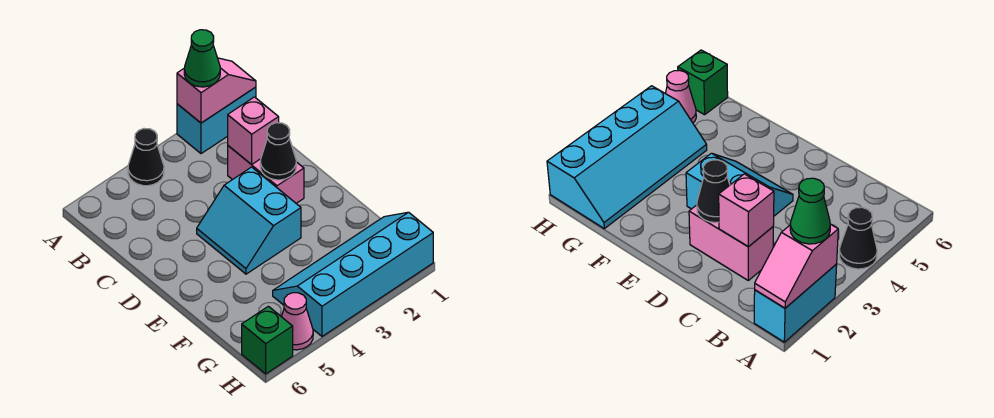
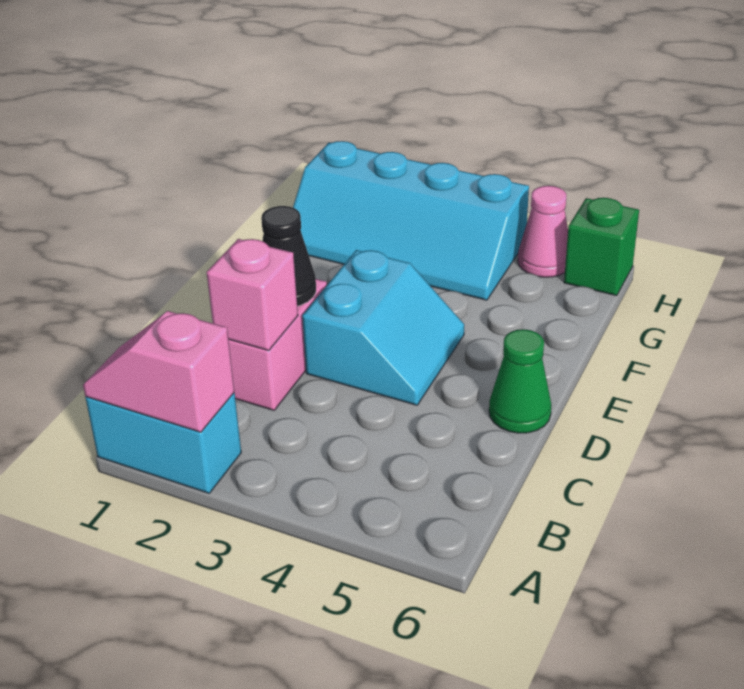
green cone A2 level 3 -> green cone D6 level 1
black cone A4 level 1 -> none

